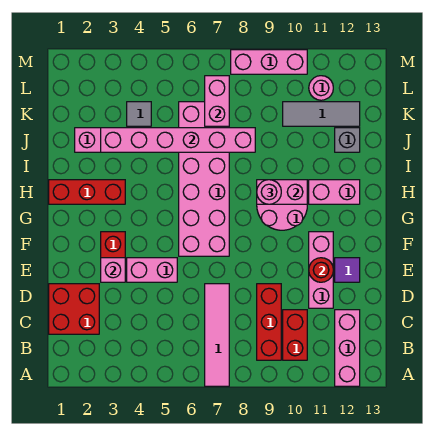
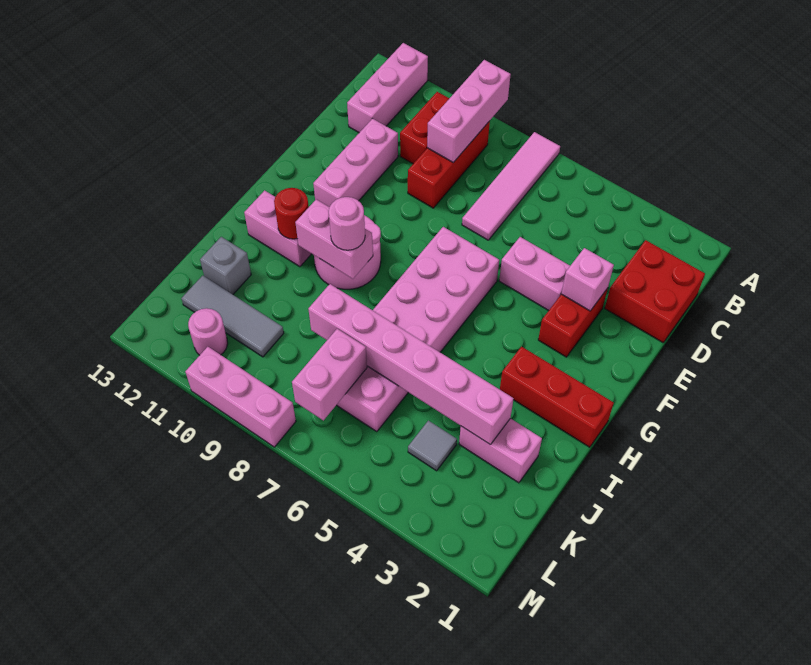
none -> pink brick A9:C9 level 2
red round brick E11 level 2 -> red round brick H11 level 2
purple tile E12 level 1 -> none

